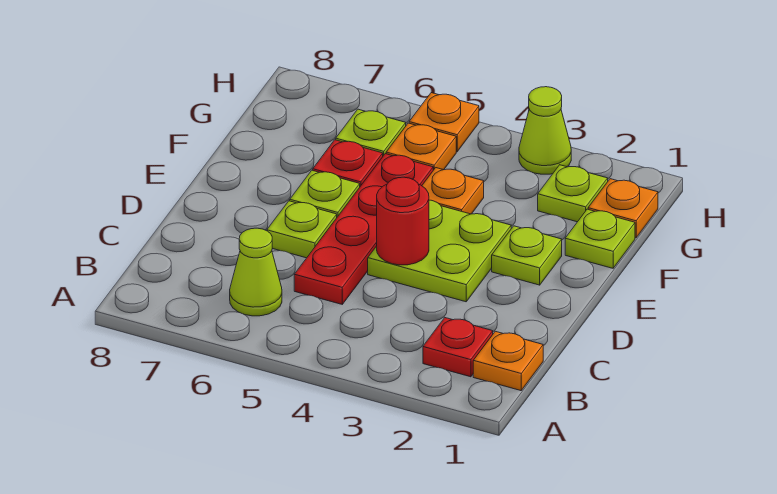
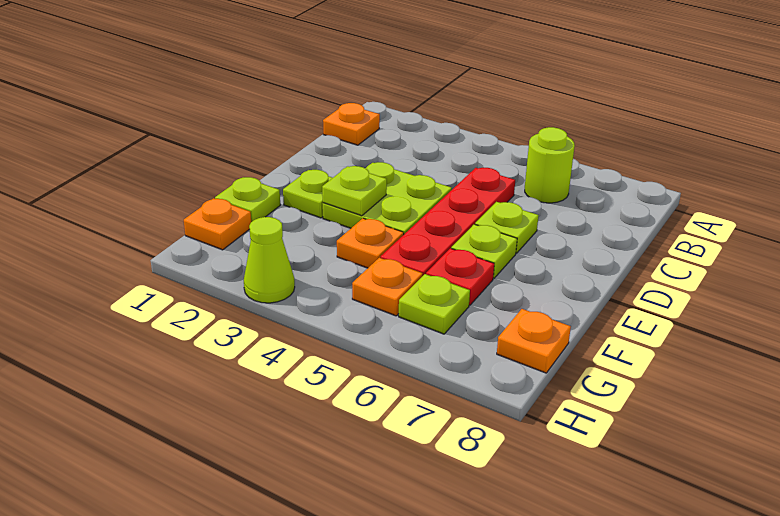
red plate B2 level 1 -> none
lime cone B6 level 1 -> lime round brick B6 level 1
red round brick D4 level 2 -> none
lime plate G2 level 1 -> lime plate E3 level 2
orange plate H5 level 1 -> orange plate G8 level 1

